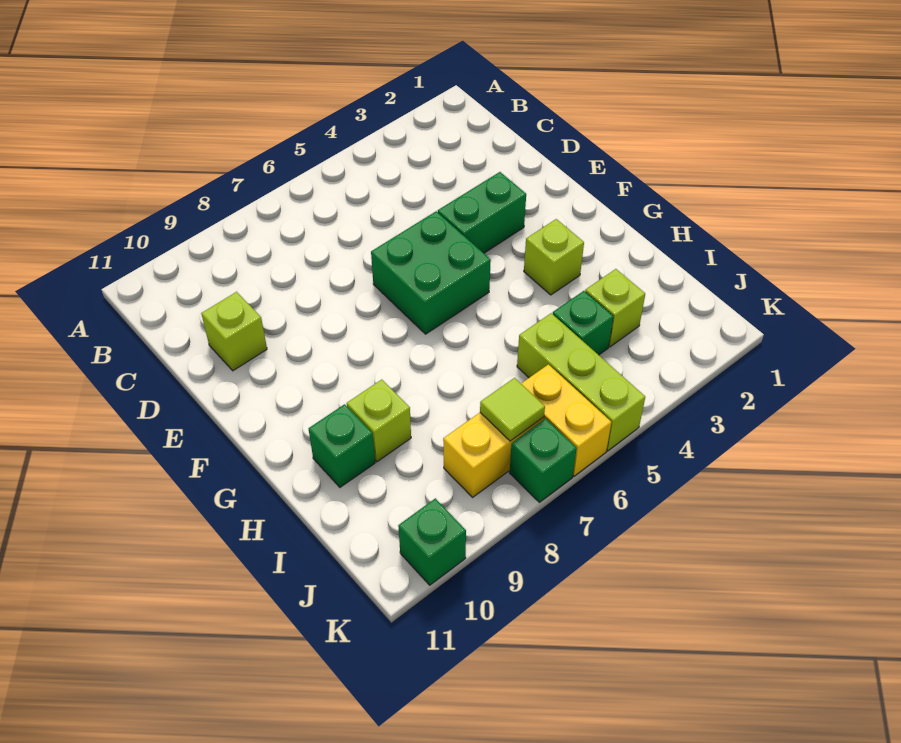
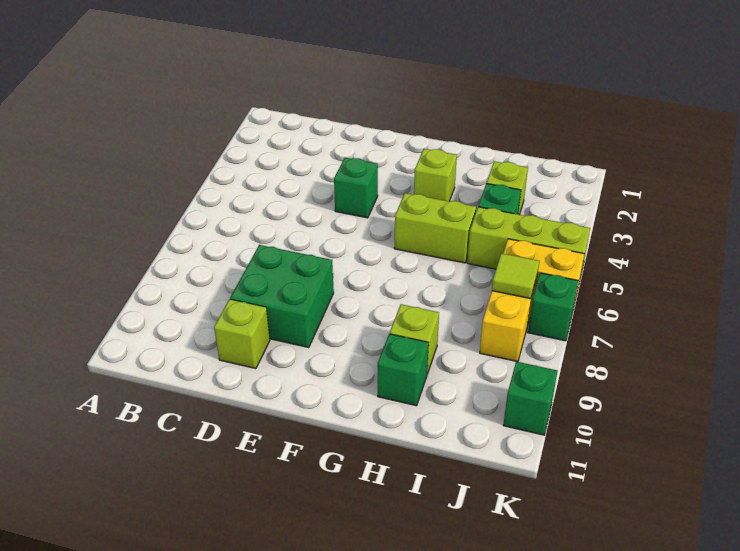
green brick E3:E4 level 1 -> green brick E4 level 1
green brick E5:F6 level 1 -> green brick D8:E9 level 1
none -> lime brick G5:H5 level 1

